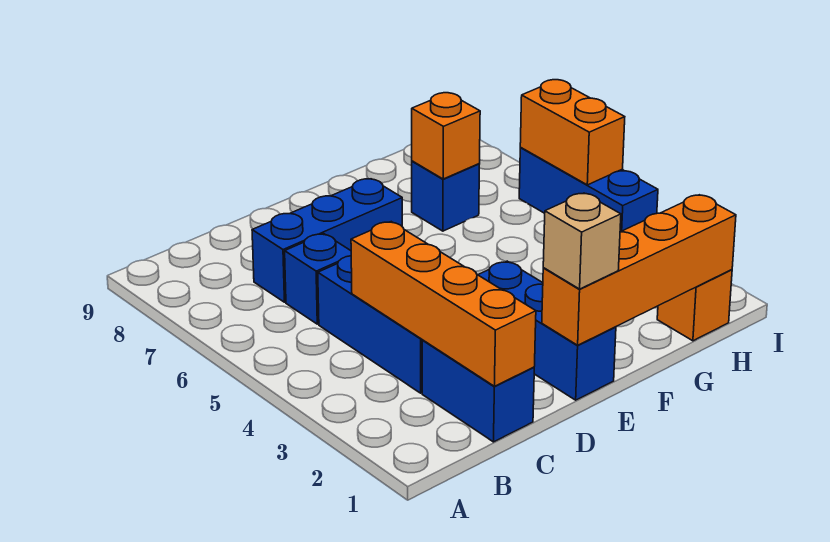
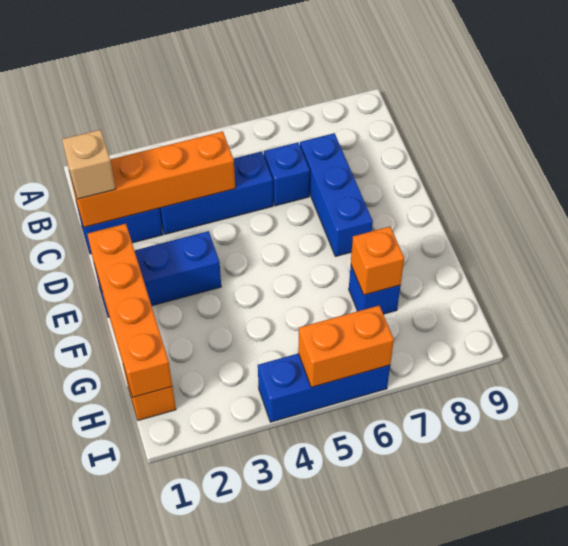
tan brick E1 level 3 -> tan brick C1 level 3

